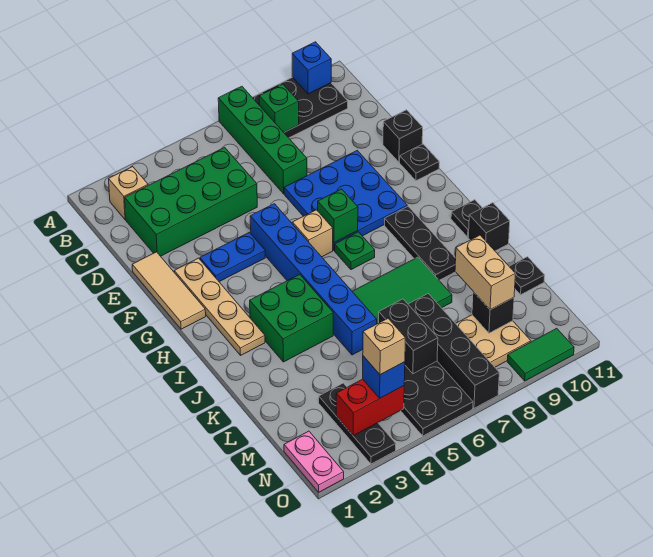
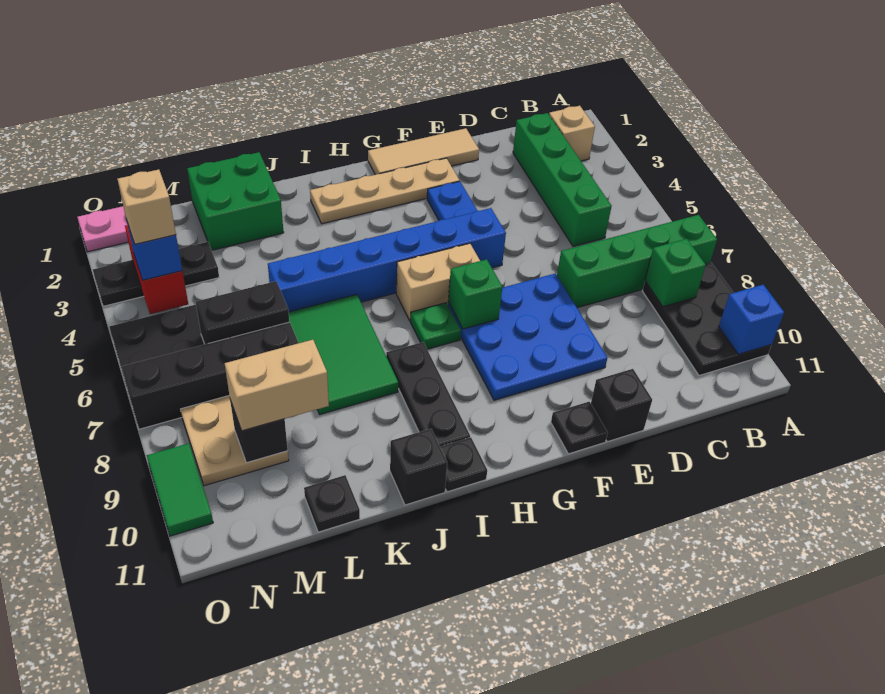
green brick C2:D5 level 1 -> green brick C2:C5 level 1
tan brick G6 level 1 -> tan brick G6:H6 level 1
black plate H9:J9 level 1 -> black plate I8:I10 level 1
green brick I3:J4 level 1 -> green brick K1:L2 level 1

